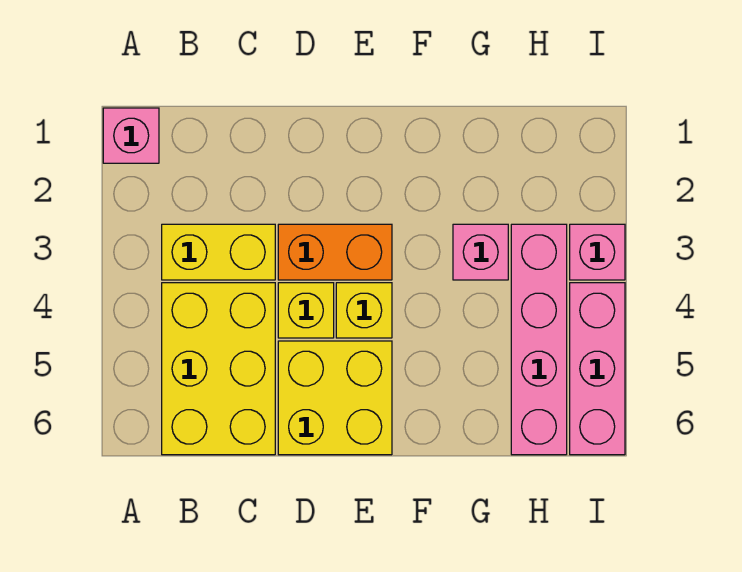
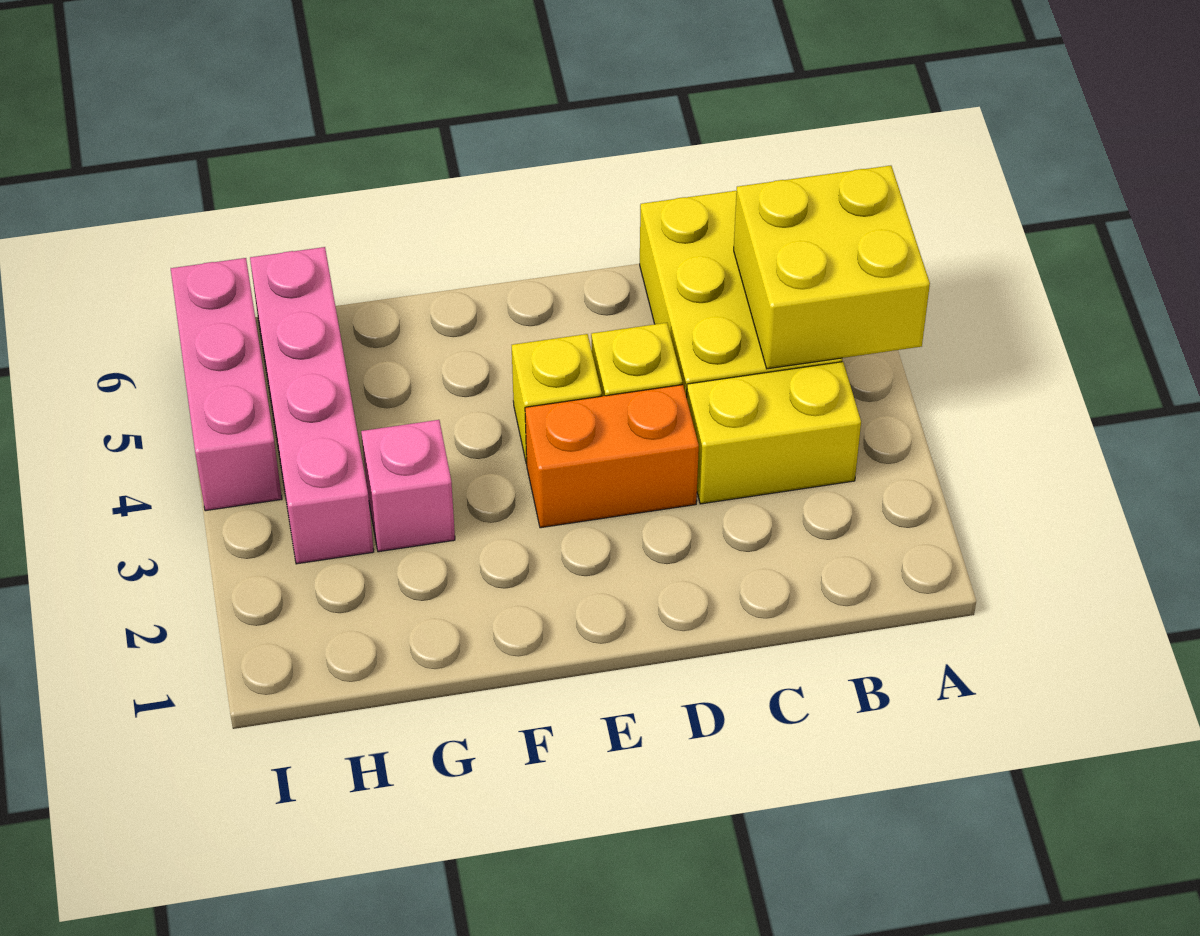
pink brick A1 level 1 -> none
yellow brick D5:E6 level 1 -> yellow brick A4:B5 level 2
pink brick I3 level 1 -> none

